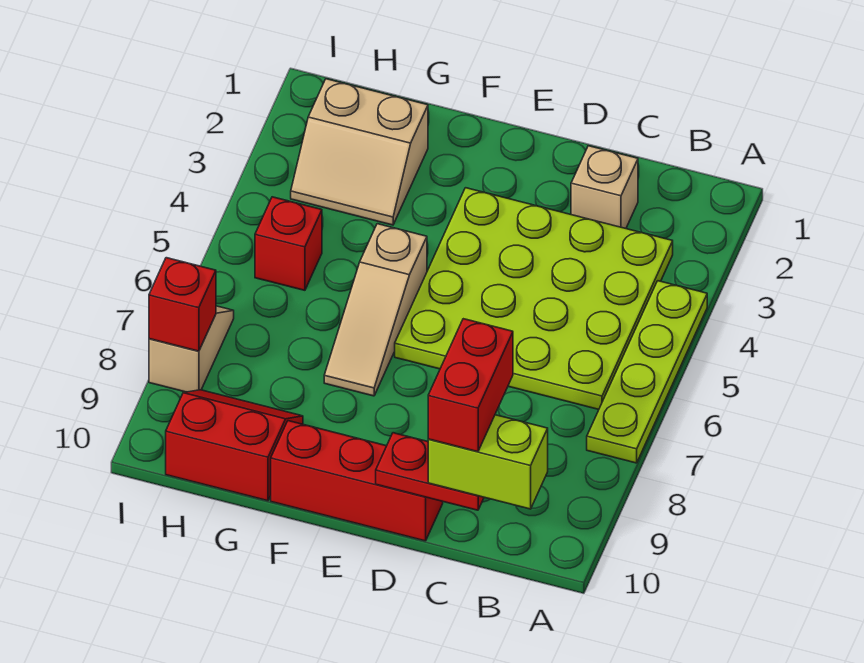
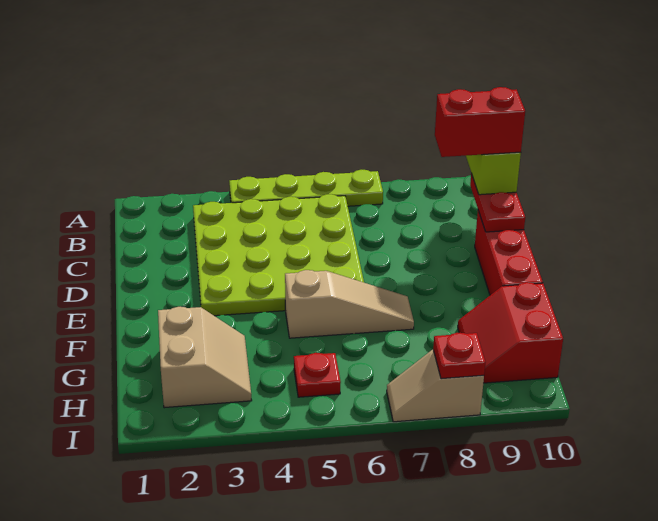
tan brick C2 level 1 -> none
red brick H5 level 1 -> red plate H5 level 1
red brick I8 level 2 -> red plate I8 level 2

